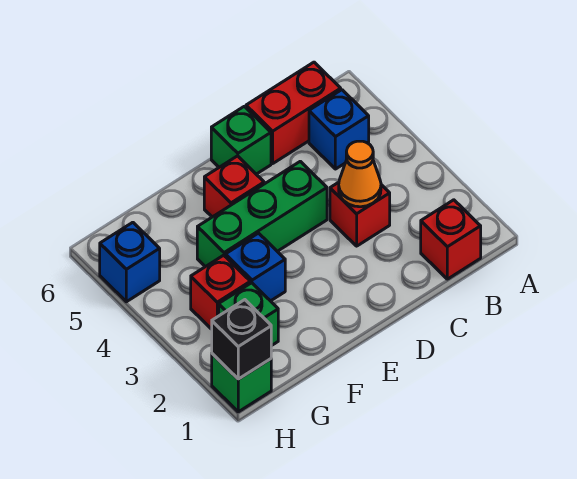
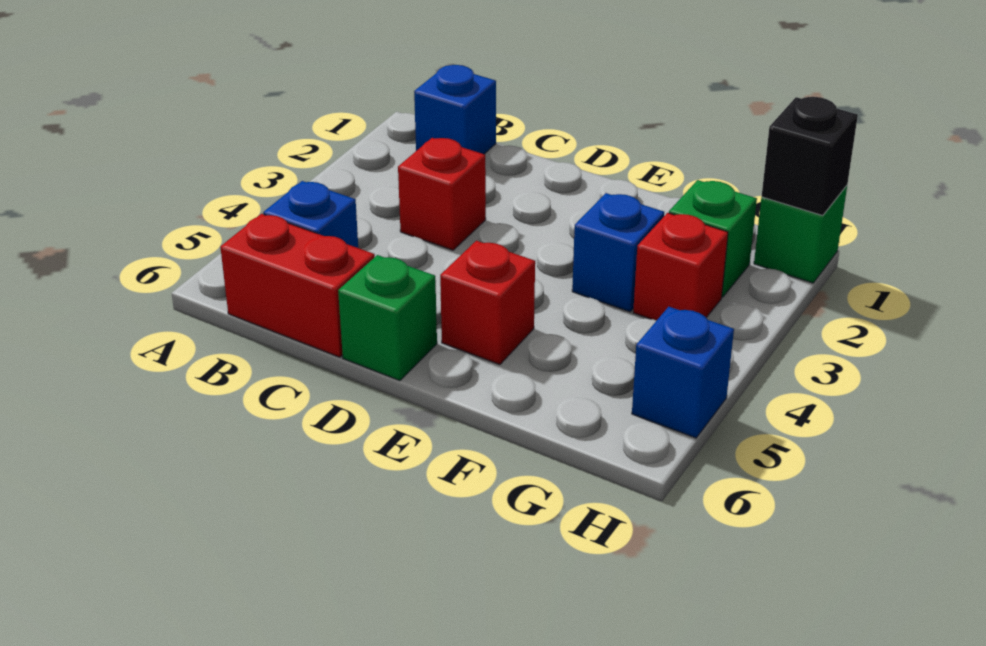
red brick B1 level 1 -> blue brick B1 level 1
orange cone C3 level 2 -> none
green brick D4:F4 level 1 -> none

